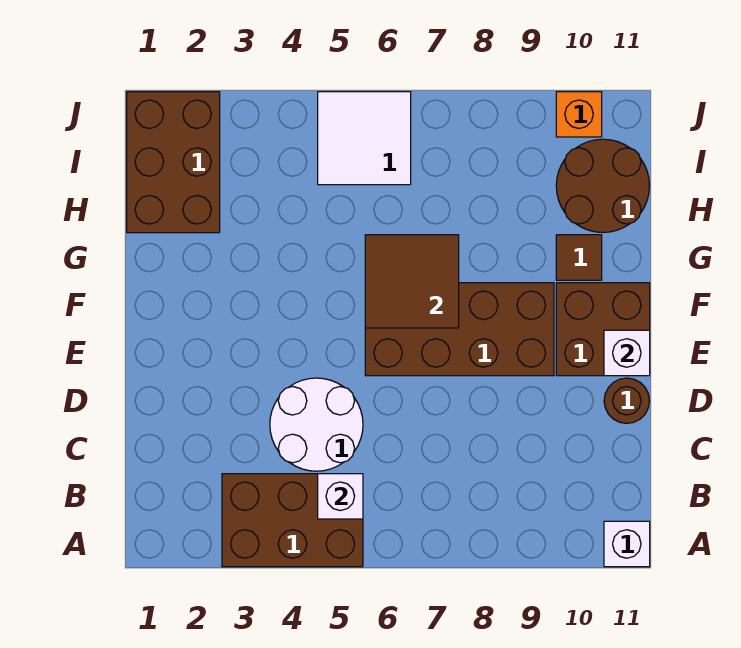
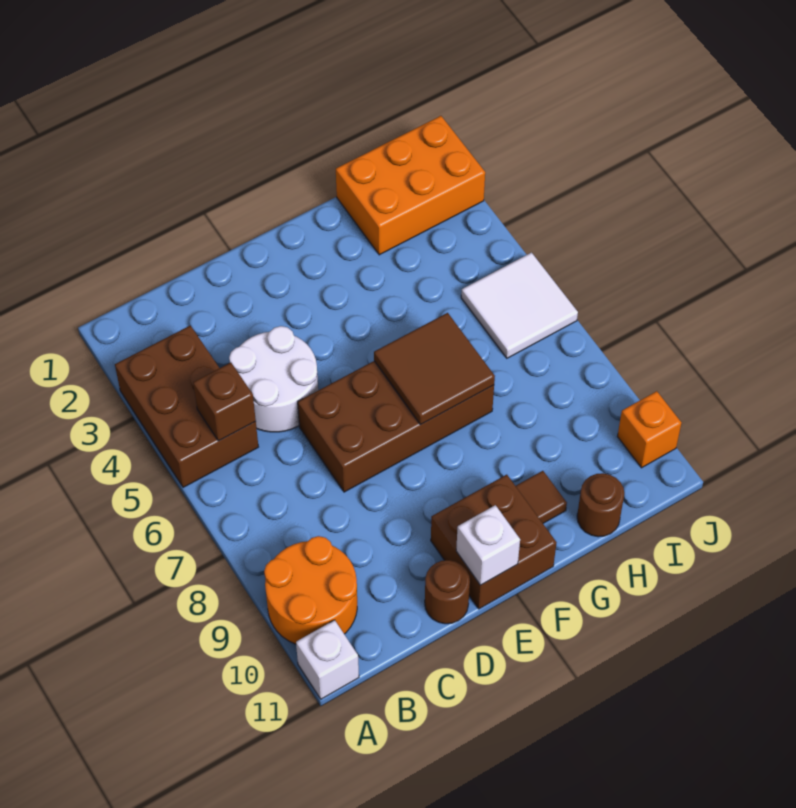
none -> orange round brick A9:B10 level 1
white brick B5 level 2 -> brown brick B5 level 2
brown brick E6:F9 level 1 -> brown brick D6:G7 level 1
brown brick H1:J2 level 1 -> orange brick H1:J2 level 1
brown round brick H10:I11 level 1 -> brown round brick H11 level 1

